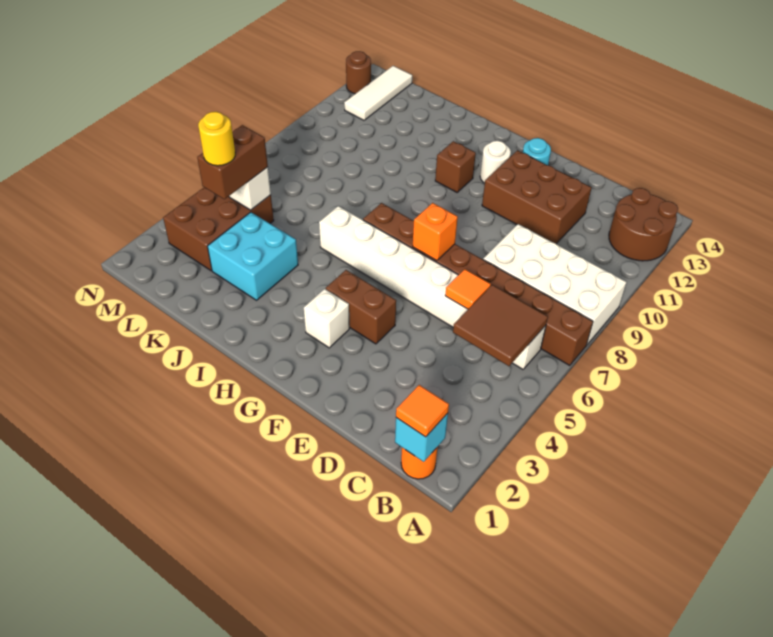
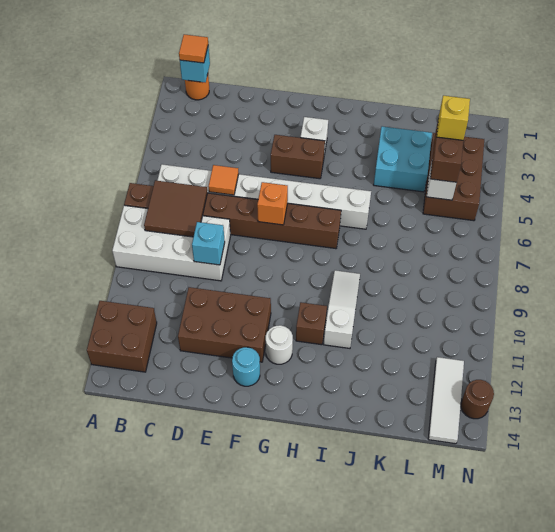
brown round brick A12:B13 level 1 -> brown brick A12:B13 level 1
brown tile B5:C6 level 2 -> brown tile B7:C8 level 2
none -> cyan brick D9 level 2
none -> white slope I9:I11 level 1 top 11
yellow round brick L4 level 4 -> yellow brick L4 level 4

